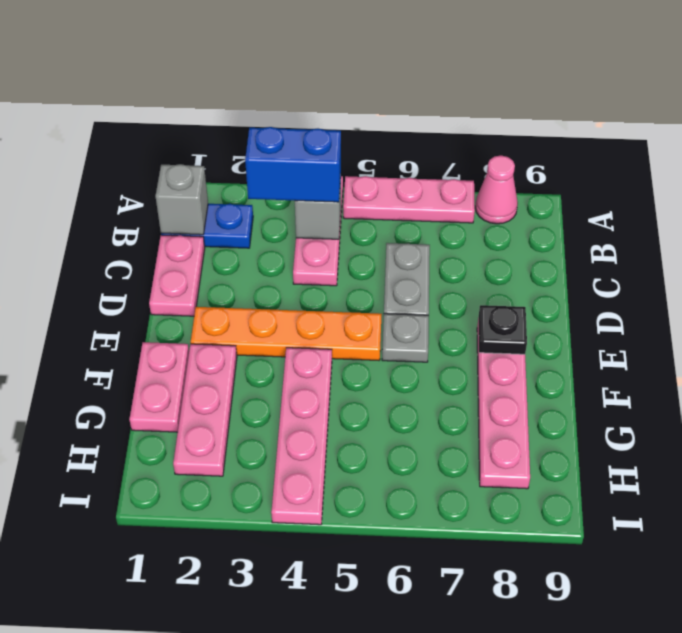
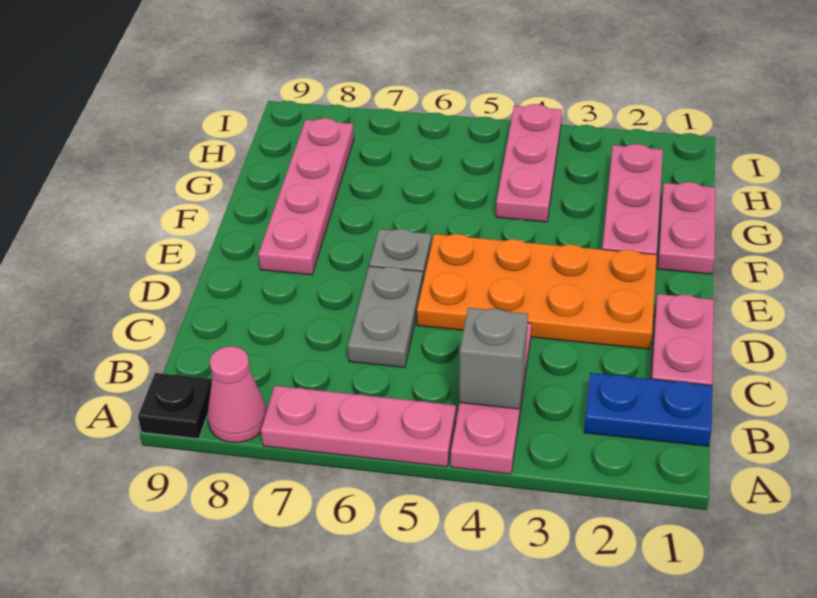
grey brick B1 level 2 -> none
blue brick B3:B4 level 3 -> none
orange plate E2:E5 level 1 -> orange plate D2:E5 level 1
black plate E8 level 2 -> black plate A9 level 1
pink plate F4:I4 level 1 -> pink plate G4:I4 level 1

